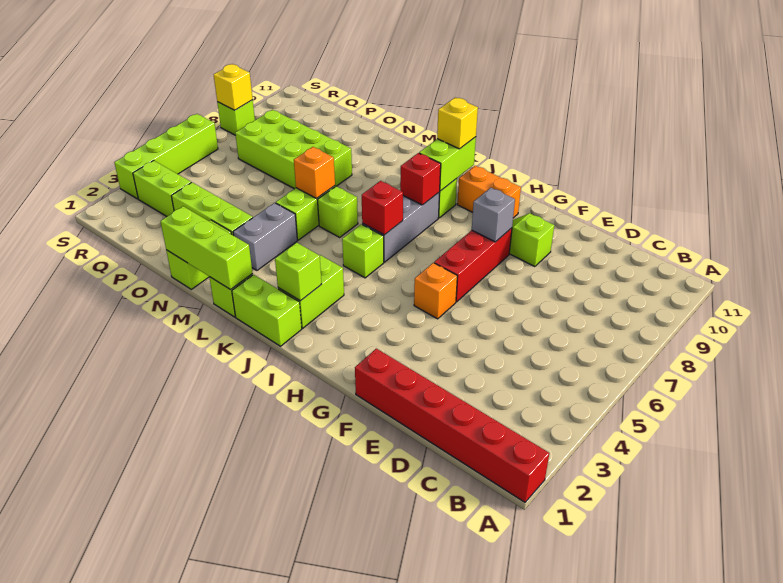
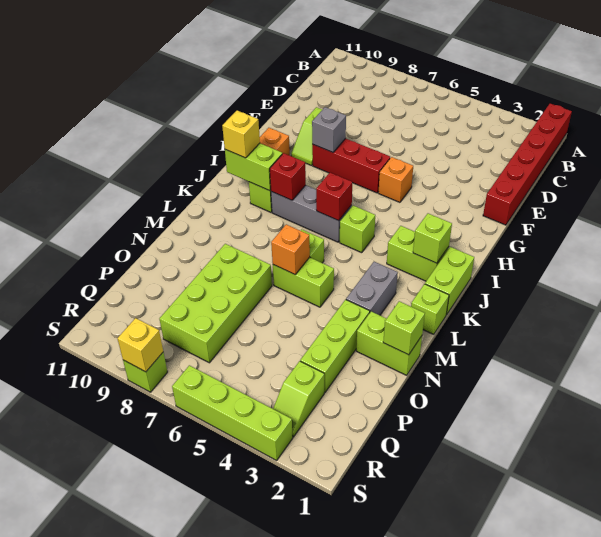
lime brick L1:N1 level 2 -> lime brick N1 level 2
grey brick M3:M4 level 1 -> grey brick L3:M3 level 1
lime brick Q3:R3 level 1 -> lime slope Q3:R3 level 1 top Q

